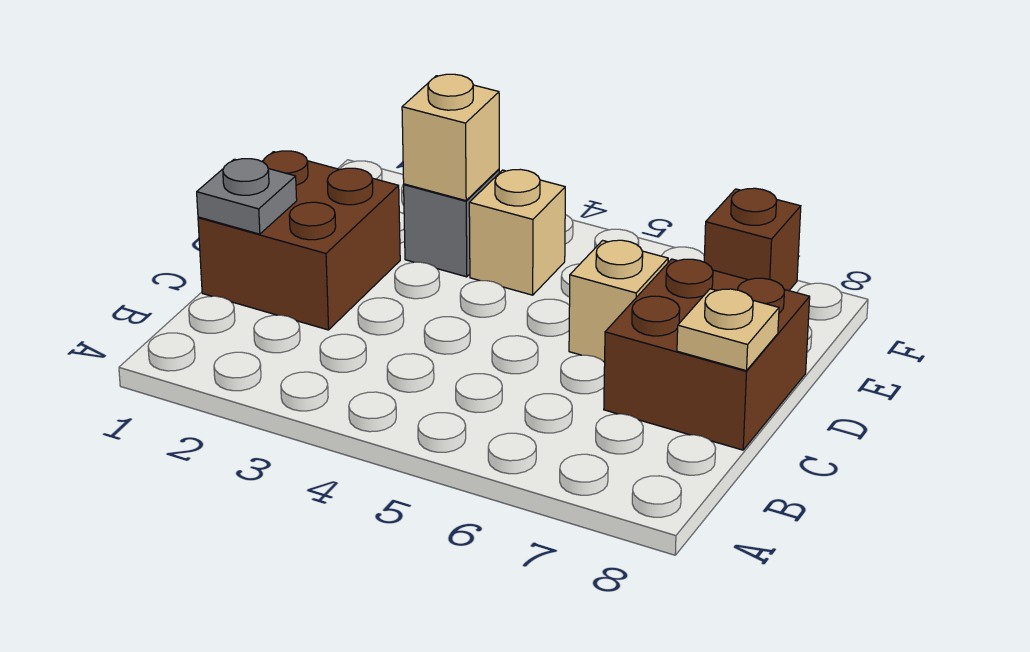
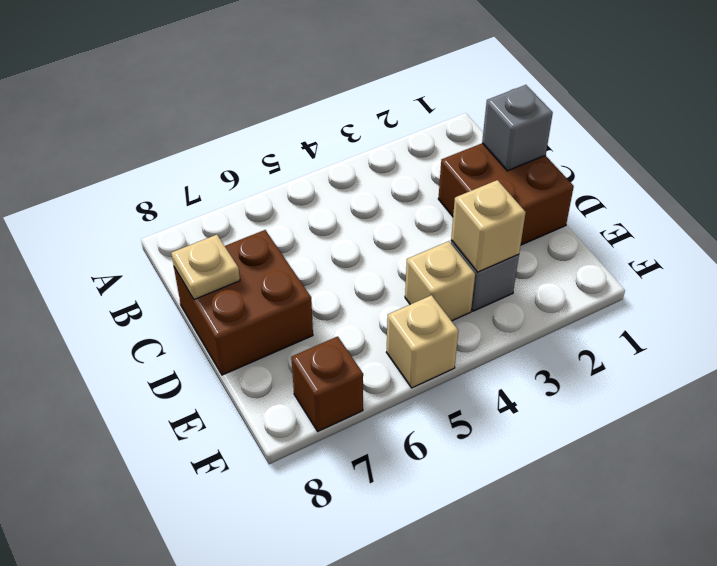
grey plate C1 level 2 -> grey brick C1 level 2
tan brick D6 level 1 -> tan brick F5 level 1

